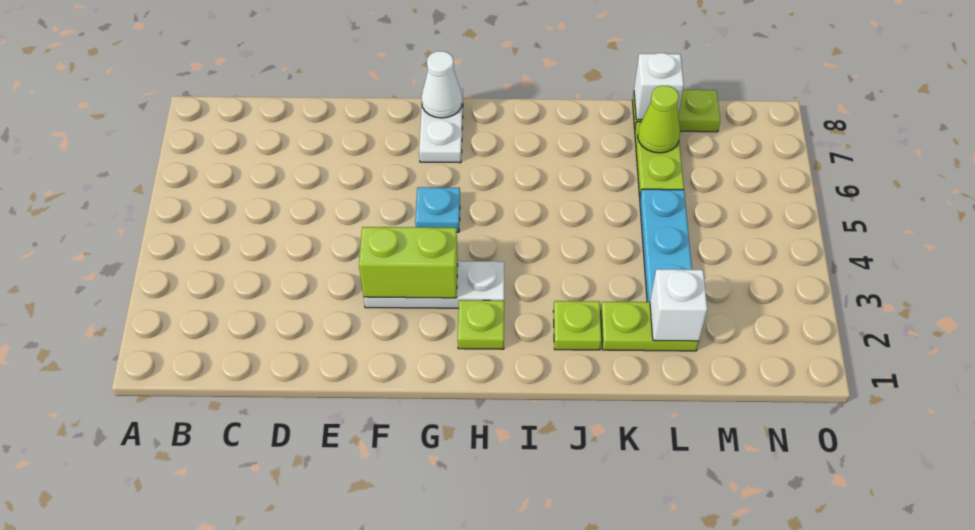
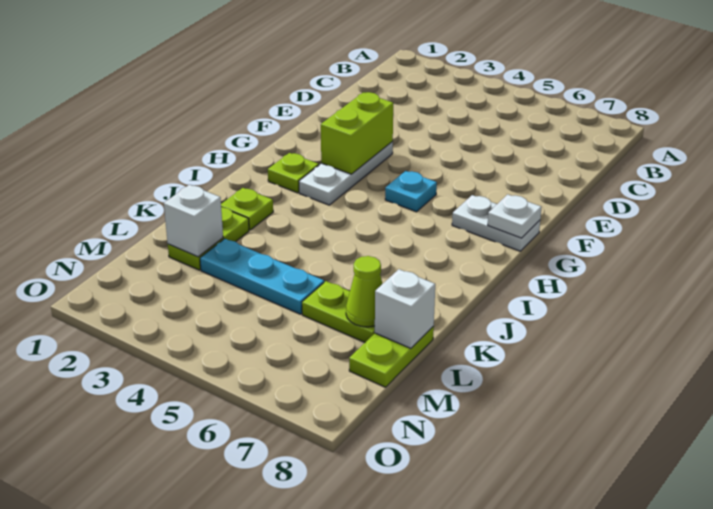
white cone G8 level 2 -> white plate G8 level 2

